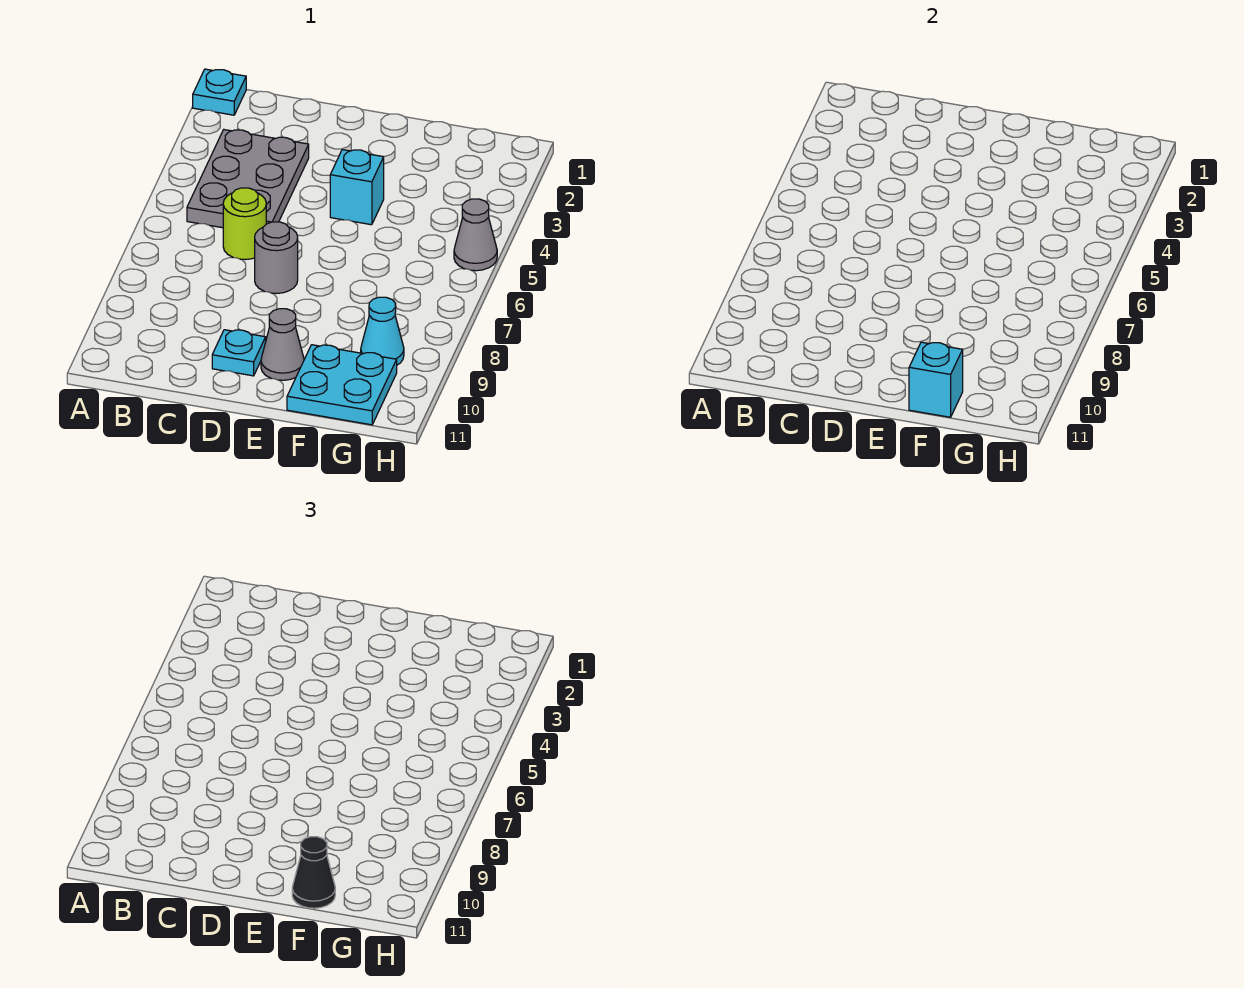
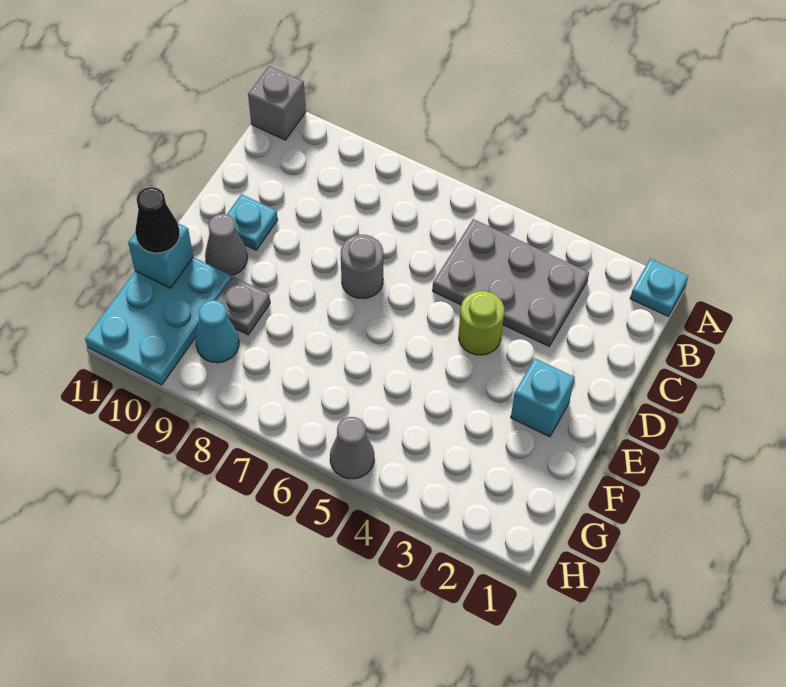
none -> grey brick A11 level 1
lime round brick C6 level 1 -> lime round brick D4 level 1
cyan brick E4 level 1 -> cyan brick E2 level 1
none -> grey plate F9 level 1
cyan plate F10:G11 level 1 -> cyan plate F10:H11 level 1

